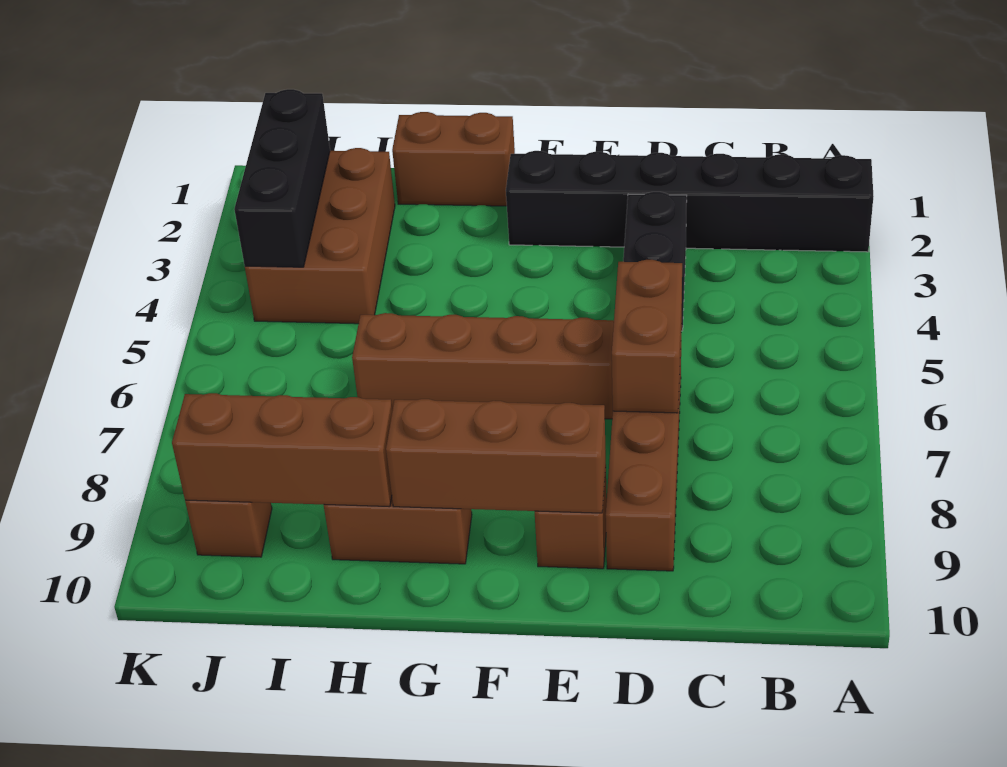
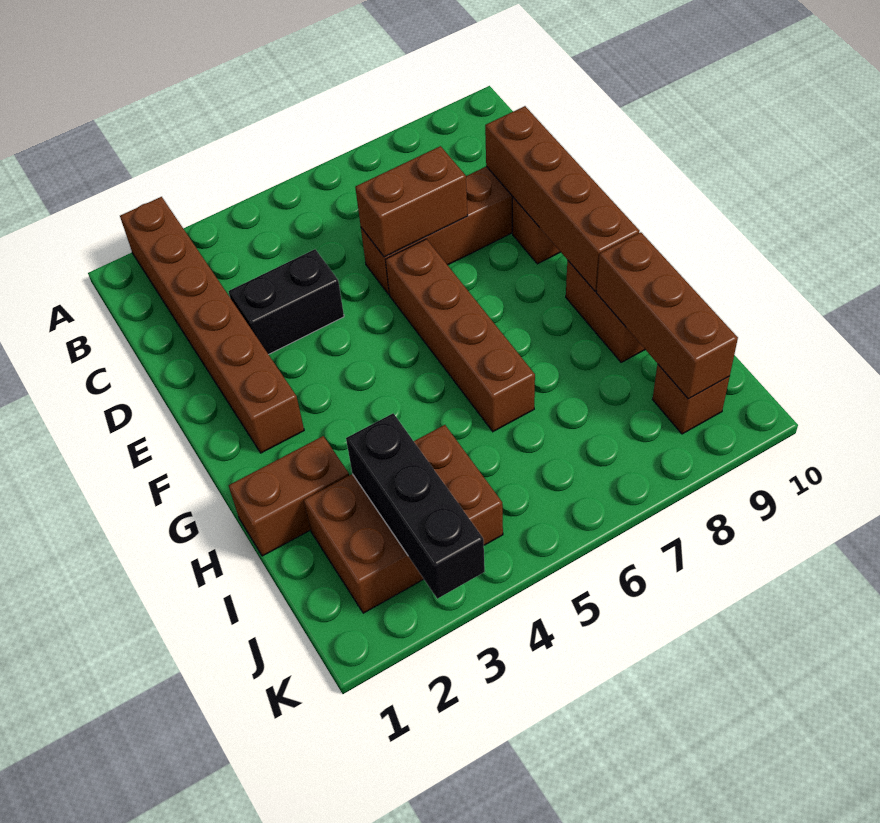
black brick A2:F2 level 1 -> brown brick A2:F2 level 1
brown brick E9:G9 level 2 -> brown brick D9:G9 level 2
brown brick G1:H1 level 1 -> brown brick H1:H2 level 1
black brick J2:J4 level 2 -> black brick I3:K3 level 2

